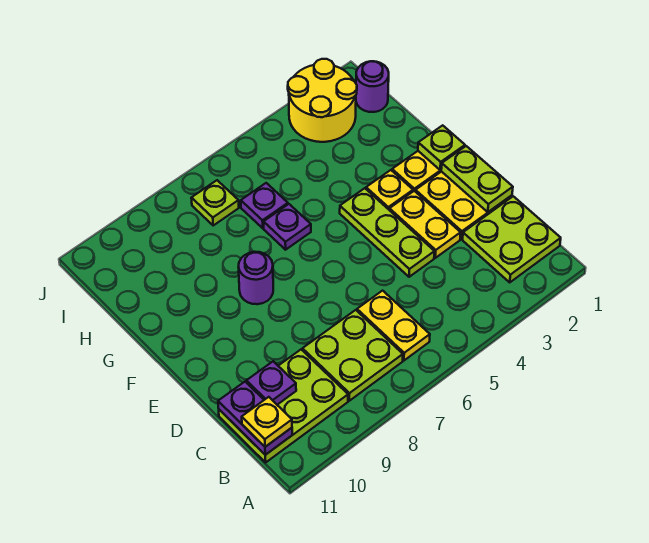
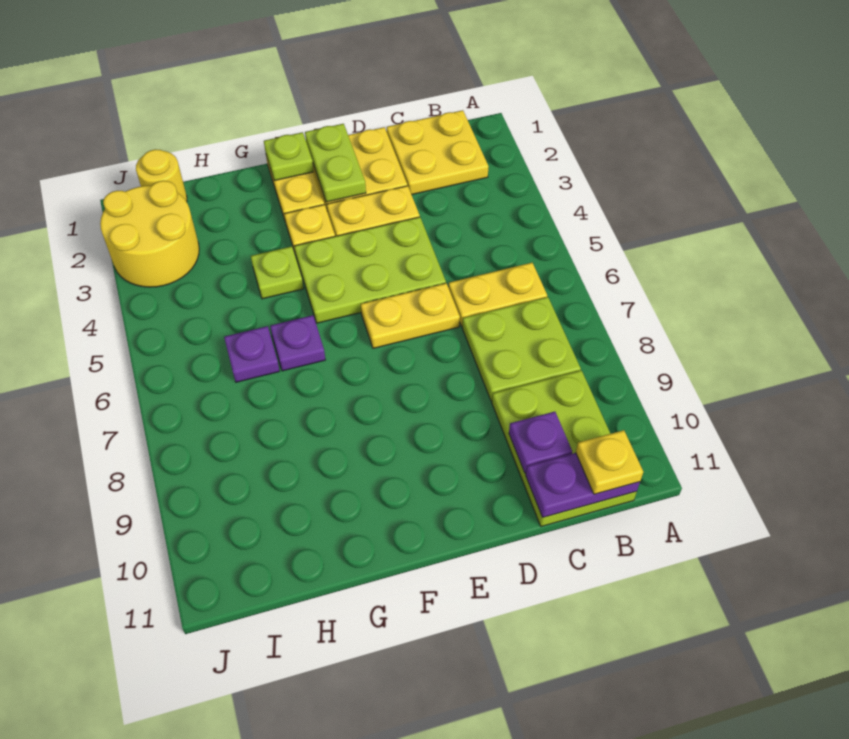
lime plate B1:C2 level 1 -> yellow plate B1:C2 level 1
lime plate D1:E1 level 2 -> lime plate E1:E2 level 2
lime plate D4:F4 level 1 -> lime plate D4:F5 level 1
none -> yellow plate D6:E6 level 1
purple round brick F8 level 1 -> none
purple round brick I1 level 1 -> yellow round brick I1 level 1
lime plate I7 level 1 -> lime plate G4 level 1

